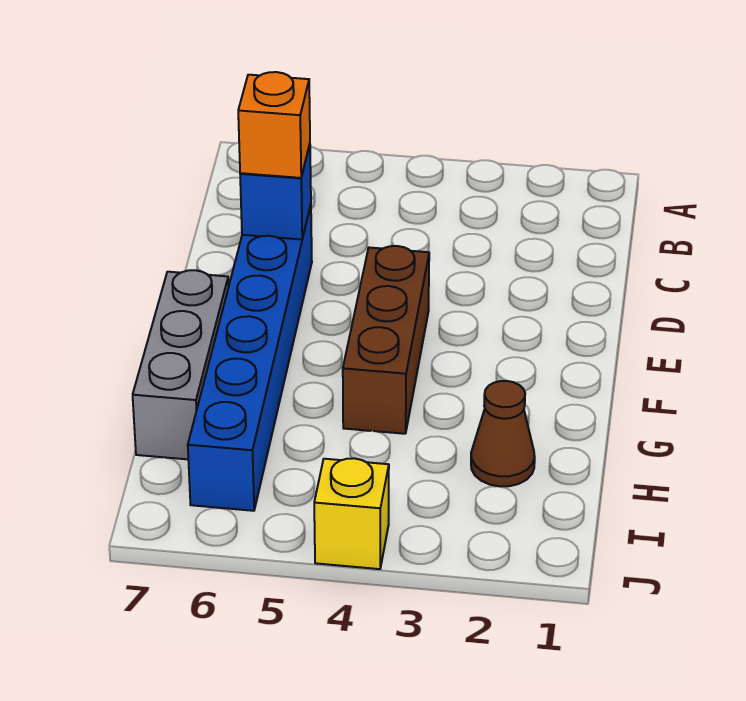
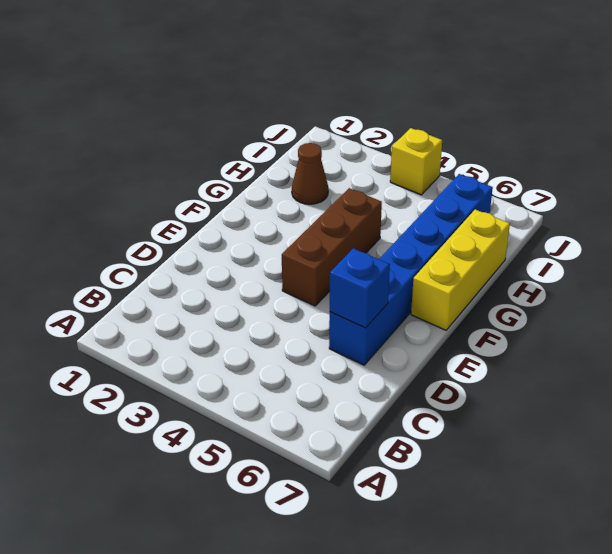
orange brick D6 level 3 -> none
grey brick F7:H7 level 1 -> yellow brick F7:H7 level 1

